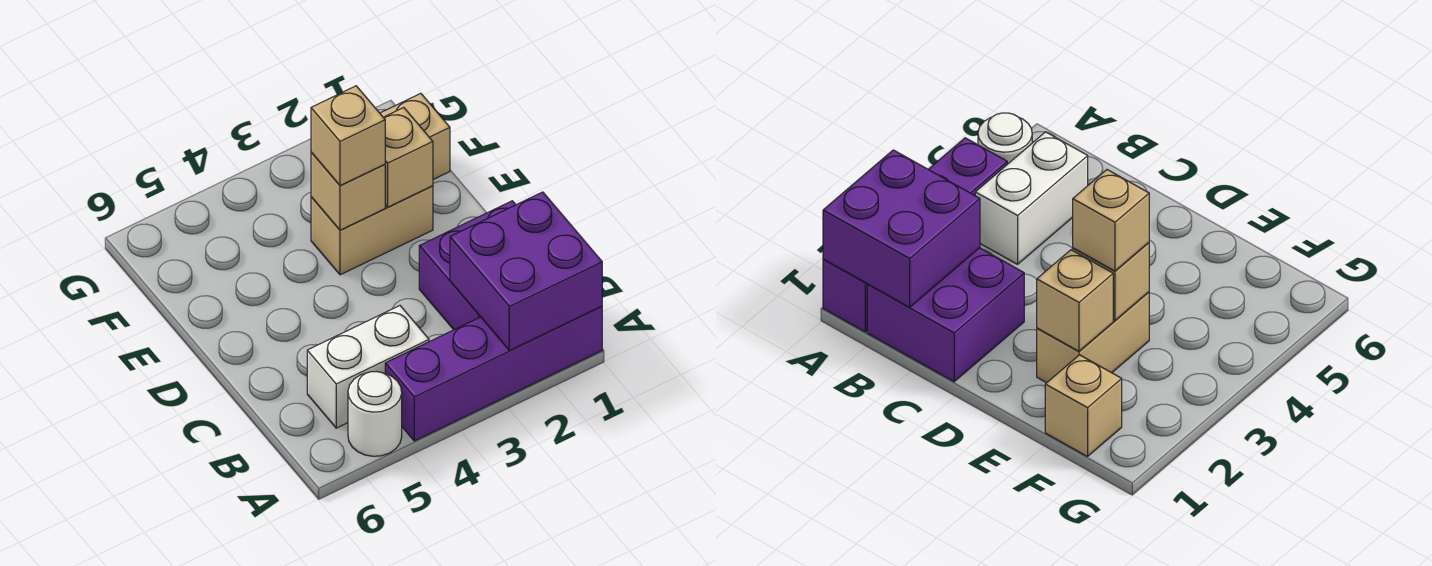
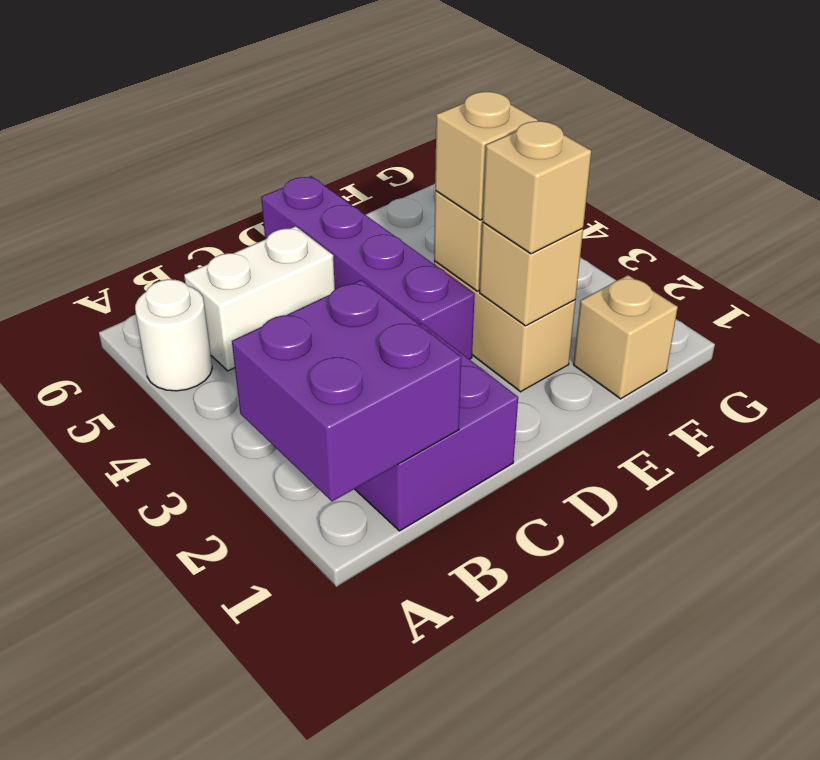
purple brick A1:A4 level 1 -> purple brick D3:D6 level 1
white brick B4:B5 level 1 -> white brick B5:C5 level 1
none -> tan brick E2 level 3

